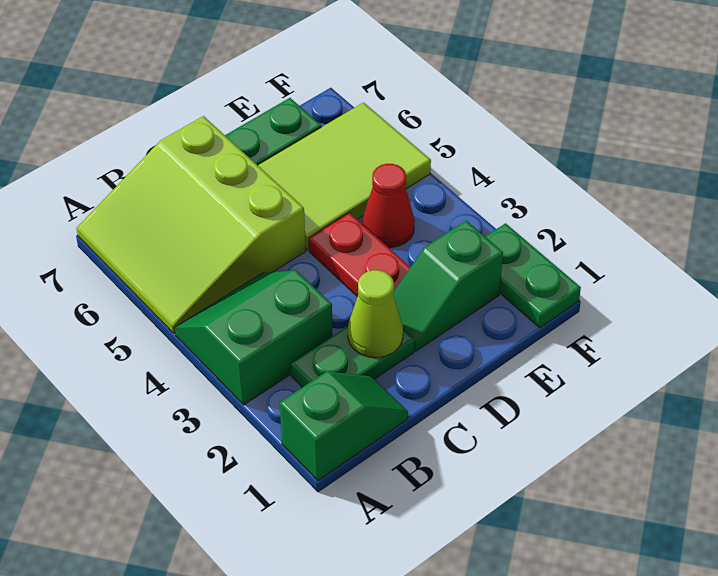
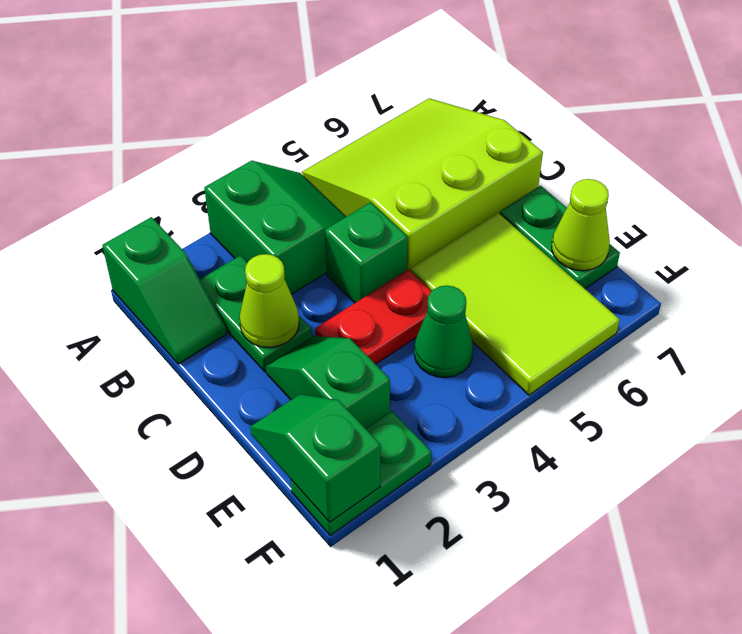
none -> green brick C4 level 1
none -> green slope E1:F1 level 2 top F
red cone E4 level 1 -> green cone E4 level 1
none -> lime cone E7 level 2

